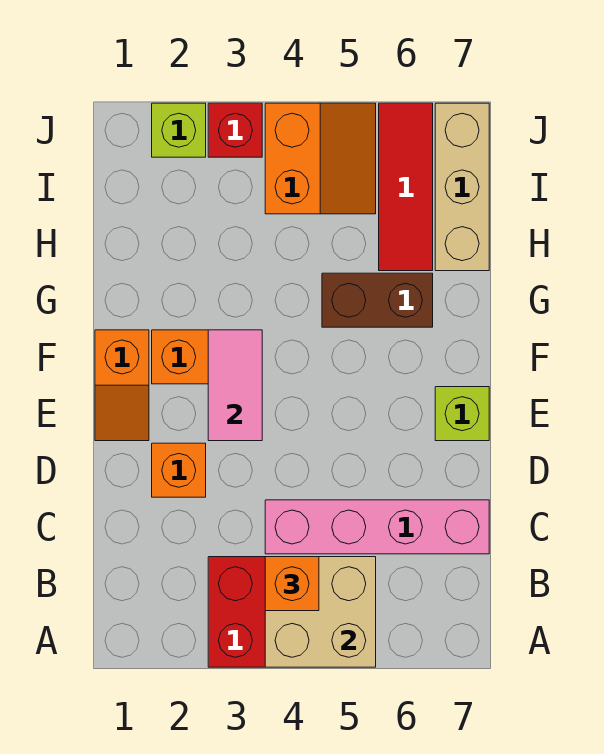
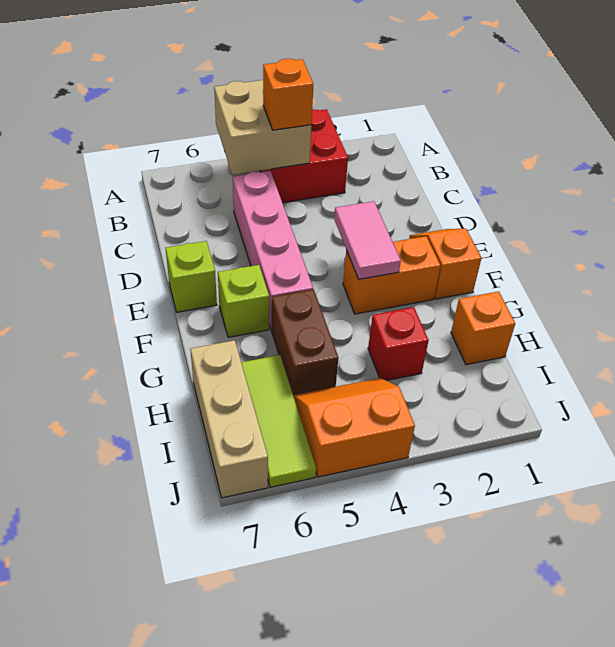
pink brick C4:C7 level 1 -> pink brick C5:F5 level 1
orange brick D2 level 1 -> orange brick H1 level 1
brown brick G5:G6 level 1 -> brown brick G5:H5 level 1
red tile H6:J6 level 1 -> lime tile H6:J6 level 1
orange slope I4:J5 level 1 top 4 -> orange slope I4:J5 level 1 top J
lime brick J2 level 1 -> lime brick F6 level 1
red brick J3 level 1 -> red brick H3 level 1

